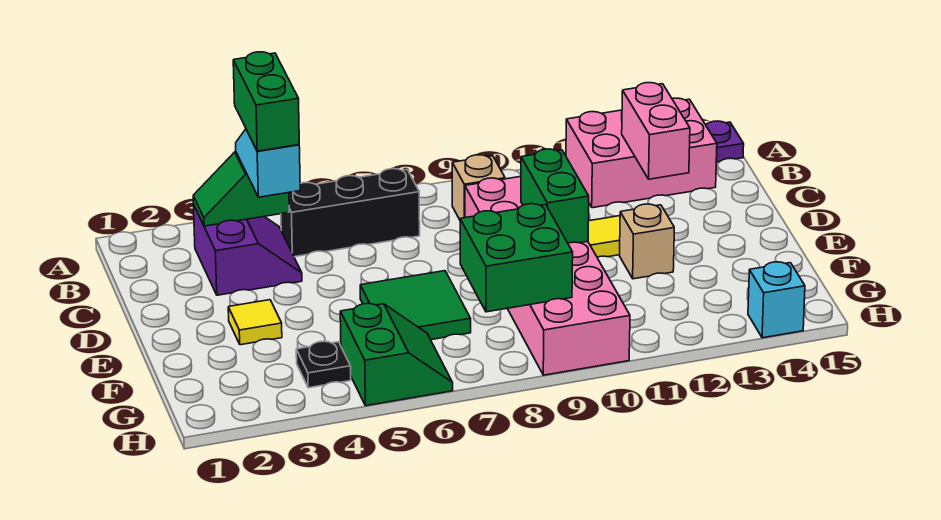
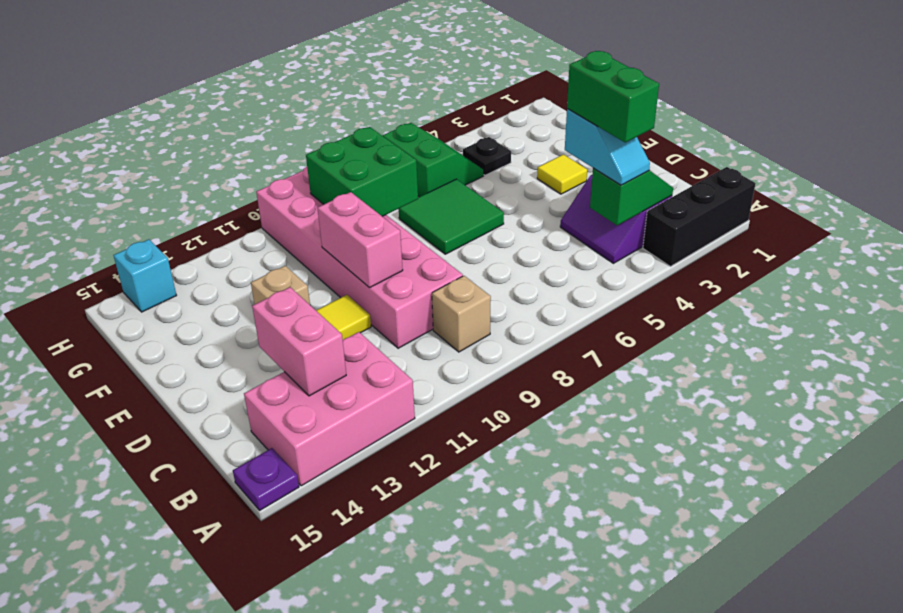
black brick B5:B7 level 1 -> black brick A1:A3 level 1
green brick D10:E10 level 2 -> pink brick D10:E10 level 2
green slope G5:H6 level 1 top 5 -> green slope G5:H6 level 1 top 6

